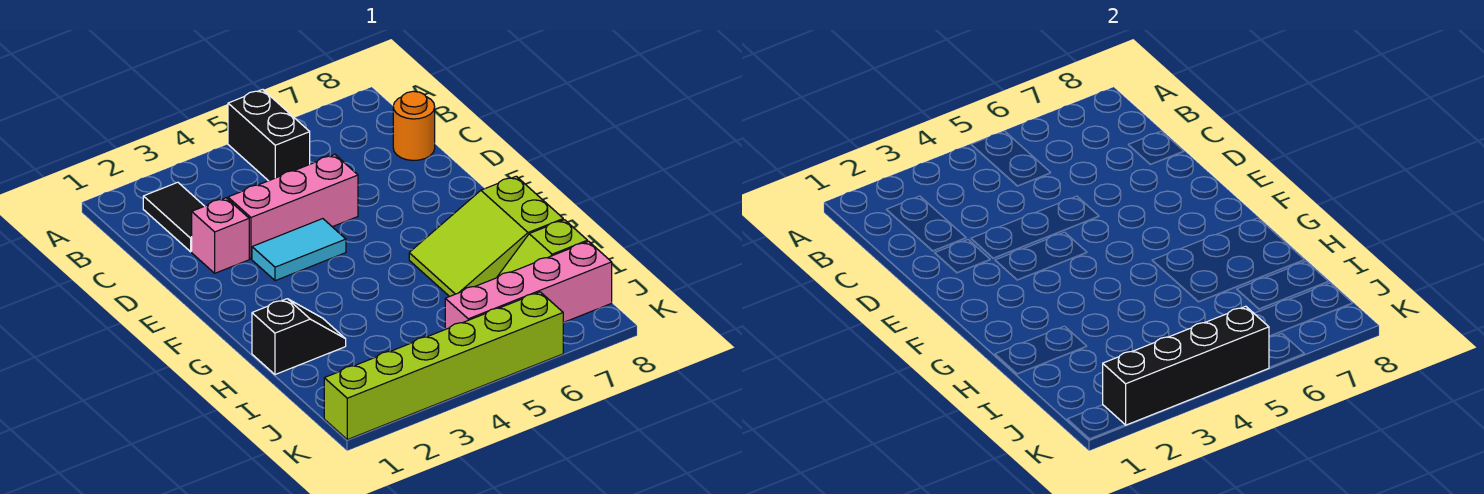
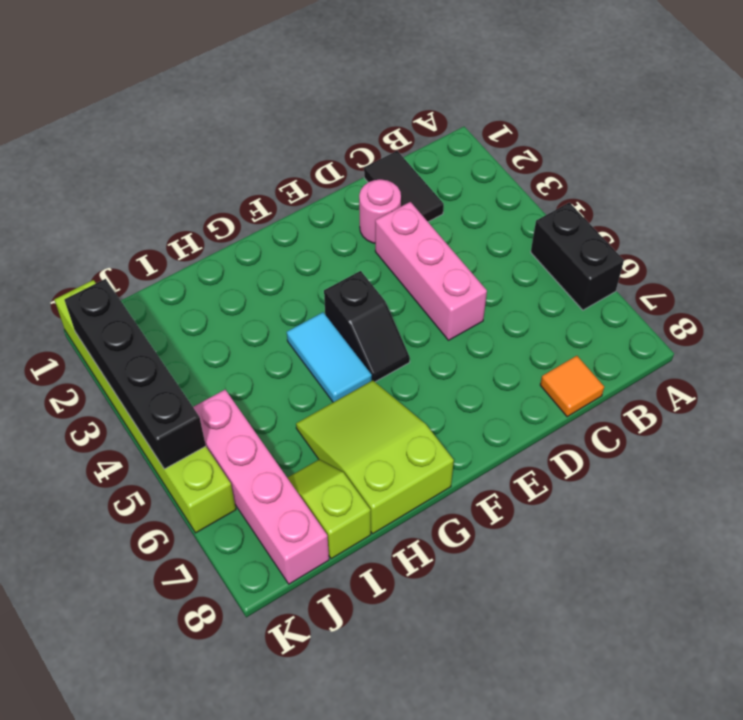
black brick A5:B5 level 1 -> black brick A5:A6 level 1
black tile B2:C2 level 1 -> black tile C1:C2 level 1
orange round brick C8 level 1 -> orange tile C8 level 1
pink brick D2 level 1 -> pink round brick D2 level 1
cyan tile E3:E4 level 1 -> cyan tile G4:G5 level 1
black slope H1:H2 level 1 top 1 -> black slope F4:F5 level 1 top 4

